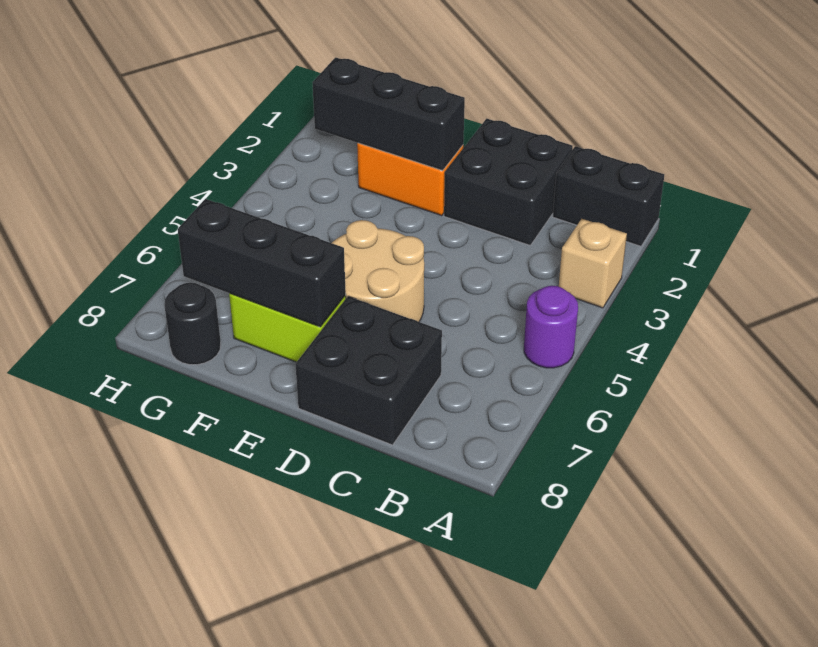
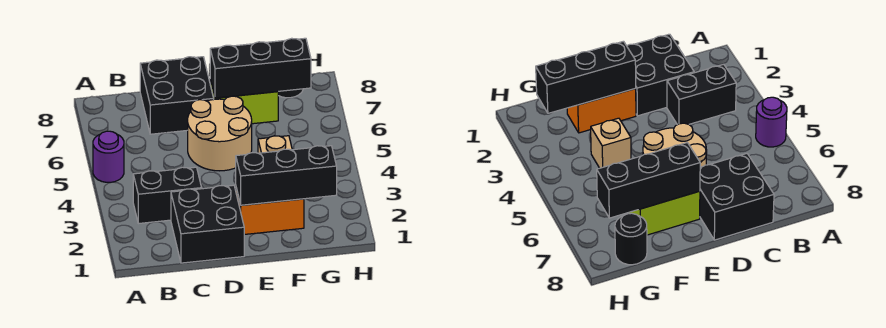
black brick A1:B1 level 1 -> black brick B3:C3 level 1
tan brick A3 level 1 -> tan brick F4 level 1

